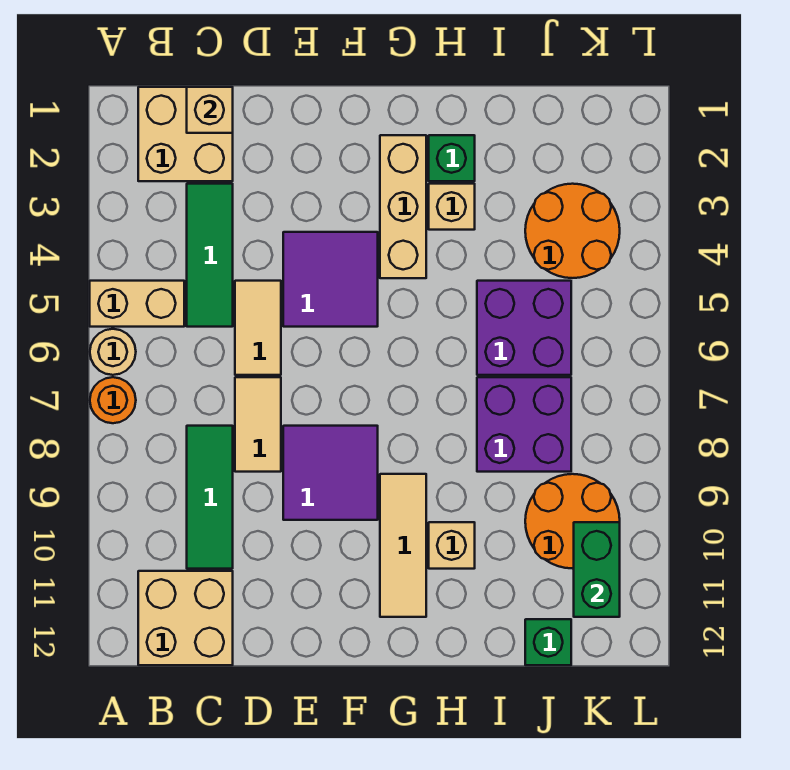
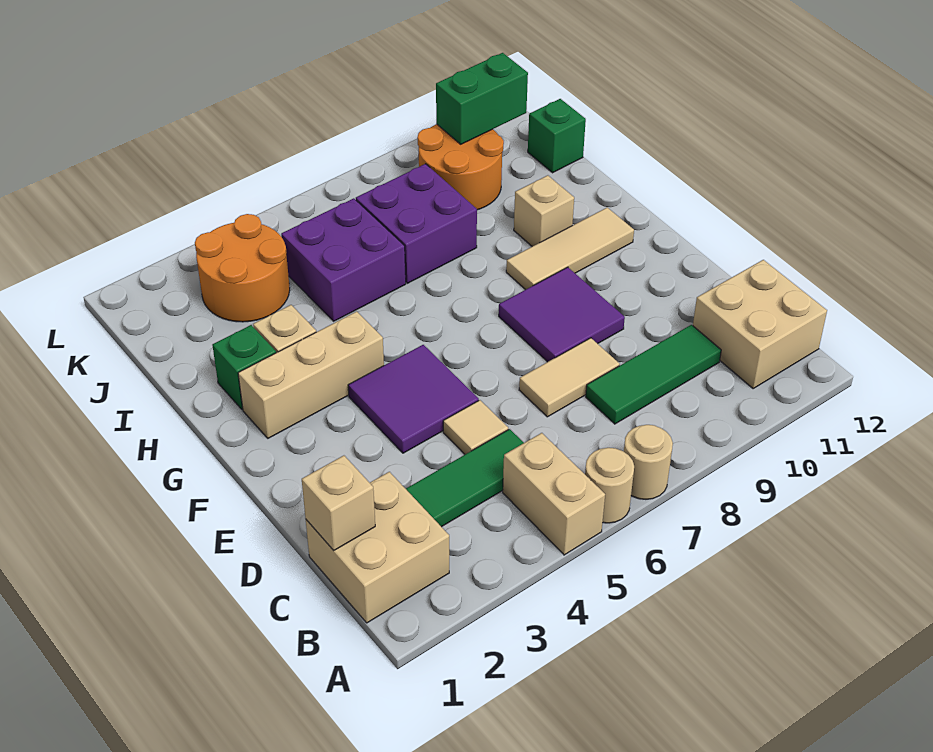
orange round brick A7 level 1 -> tan round brick A7 level 1
tan tile D5:D6 level 1 -> tan tile D5 level 1

